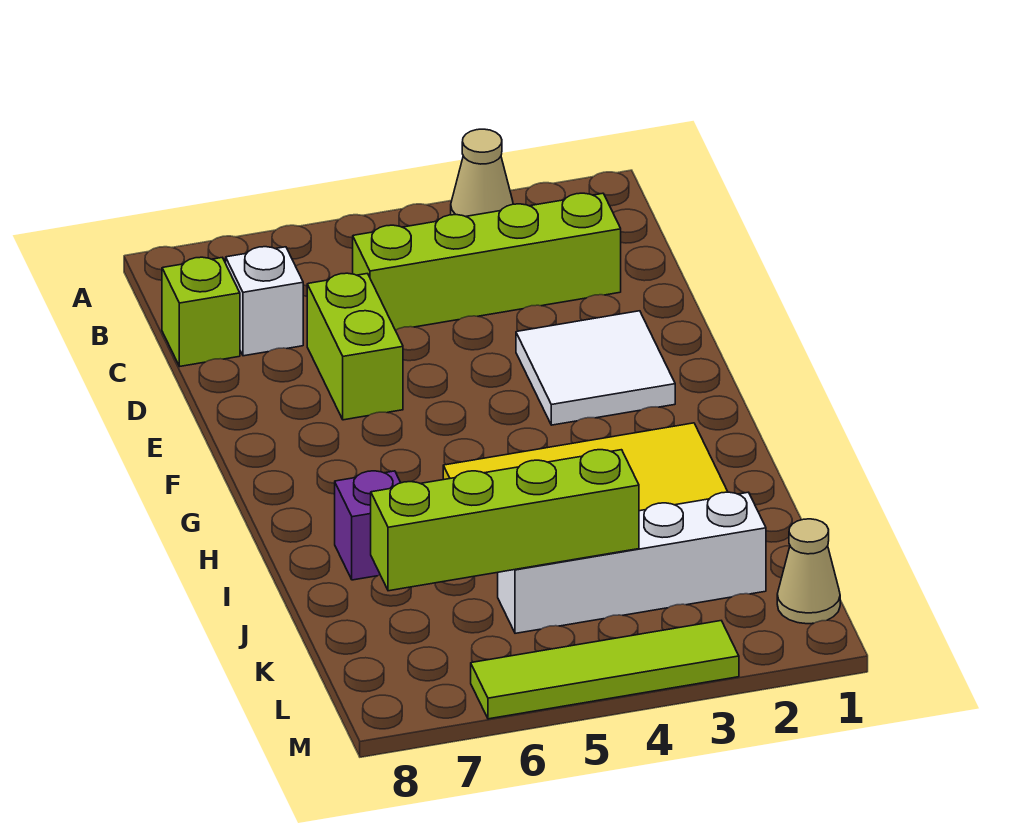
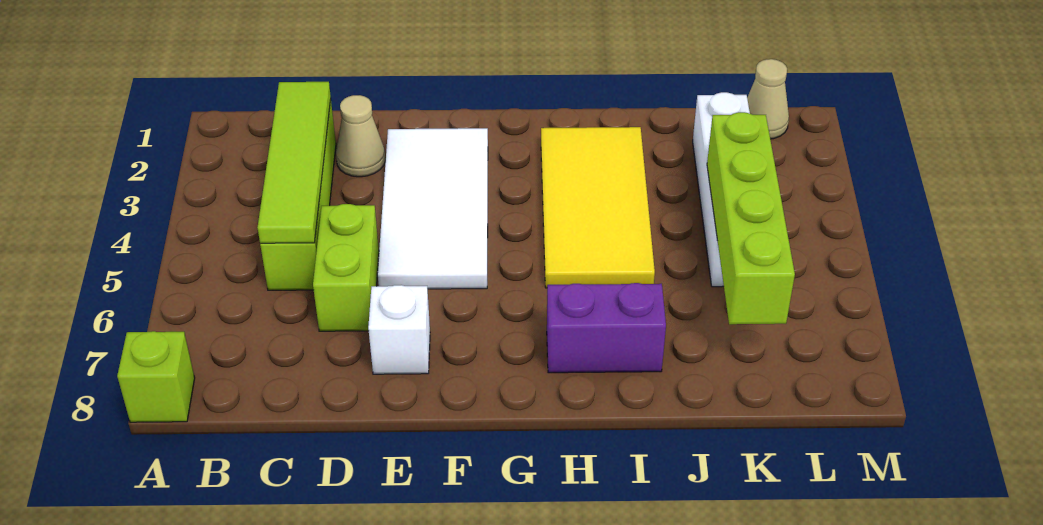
tan cone A3 level 1 -> tan cone D2 level 1
white brick C7 level 1 -> white brick E7 level 1
lime brick C8 level 1 -> lime brick A8 level 1
lime brick D6:E6 level 1 -> lime brick D5:D6 level 1
white tile E2:F3 level 1 -> white tile E2:F5 level 1
purple brick I7 level 1 -> purple brick H7:I7 level 1
lime tile M3:M6 level 1 -> lime tile C2:C5 level 2

